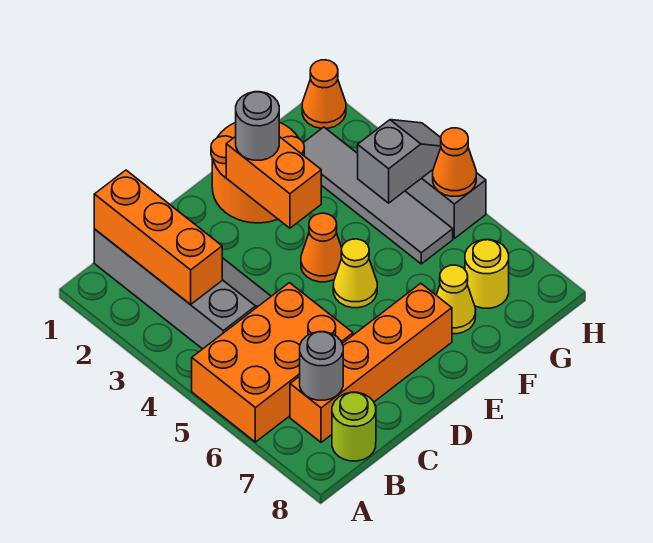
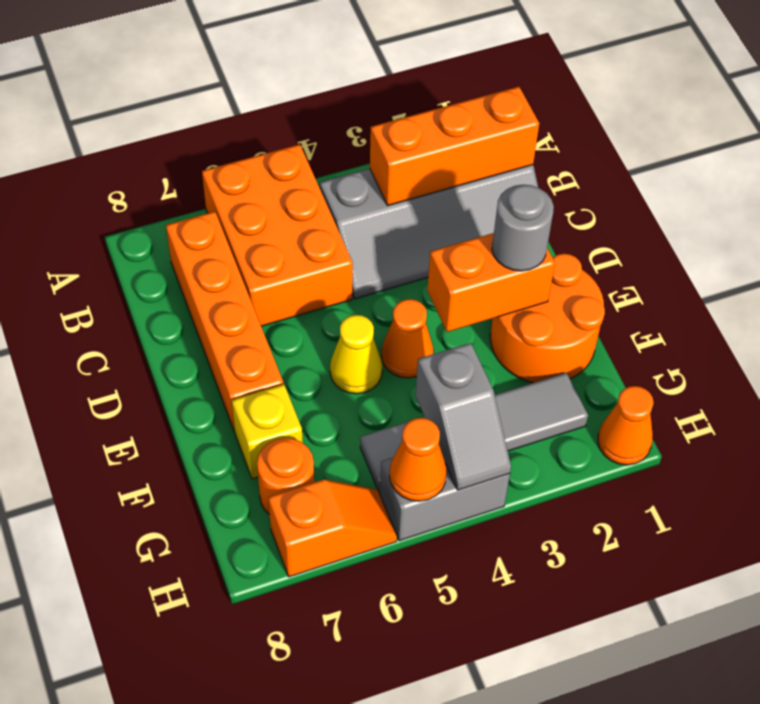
grey round brick B7 level 2 -> none
lime round brick B8 level 1 -> none
yellow cone F7 level 1 -> yellow brick F7 level 1
yellow round brick G7 level 1 -> orange round brick G7 level 1
none -> orange slope H6:H7 level 1 top 7

